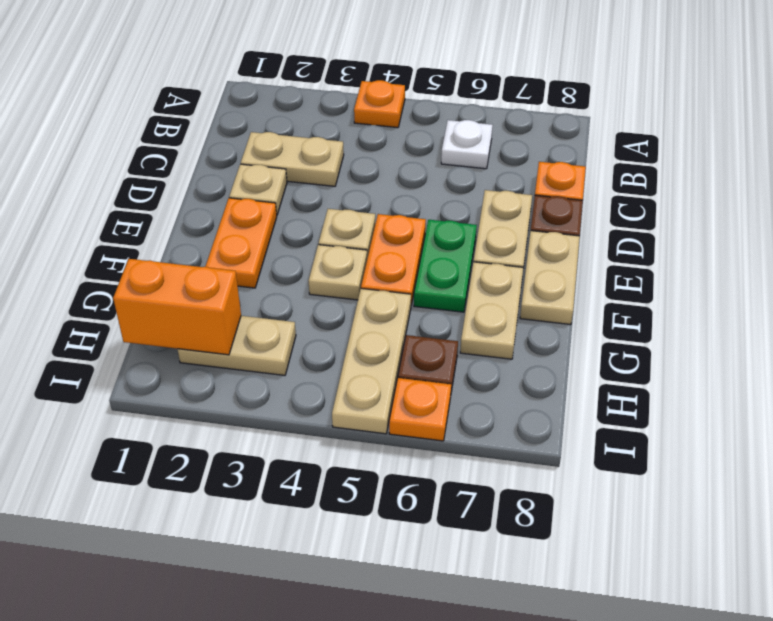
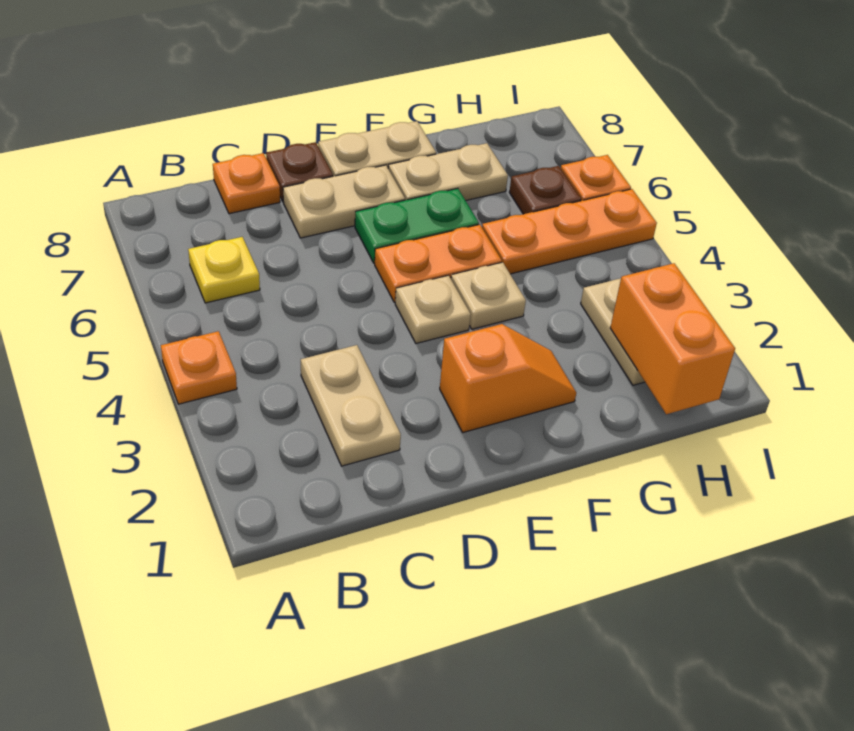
white plate B6 level 1 -> yellow plate B6 level 1
tan plate D2 level 1 -> none
orange plate E2:F2 level 1 -> orange slope E2:F2 level 1 top E
tan plate G5:I5 level 1 -> orange plate G5:I5 level 1

